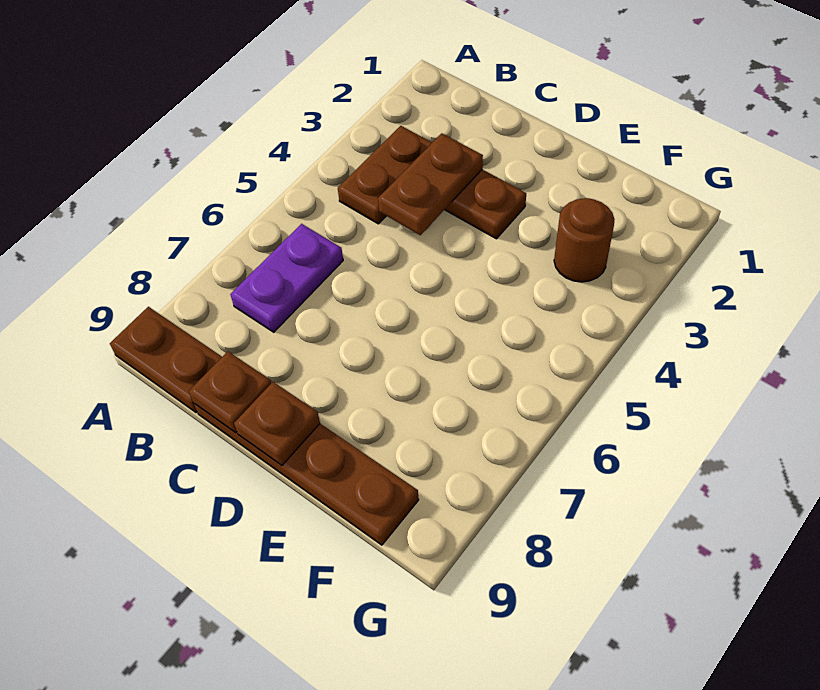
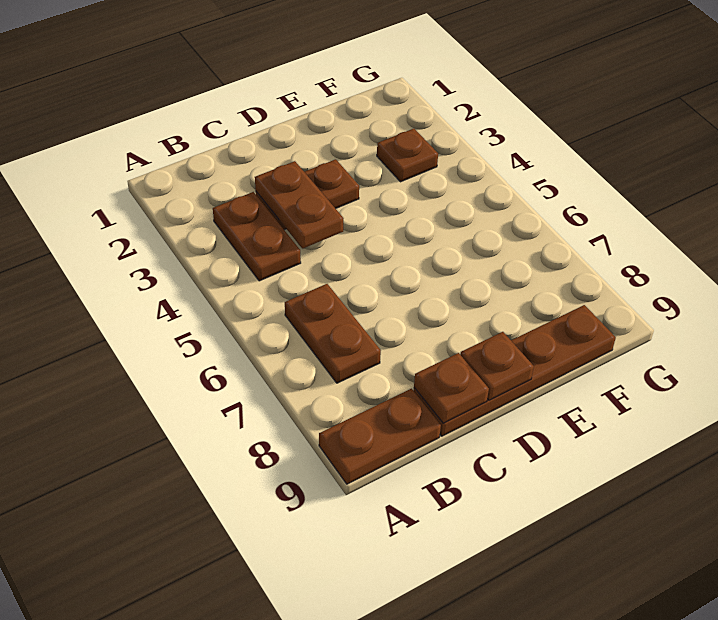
purple plate B6:B7 level 1 -> brown plate B6:B7 level 1
brown round brick F3 level 1 -> brown plate F3 level 1

